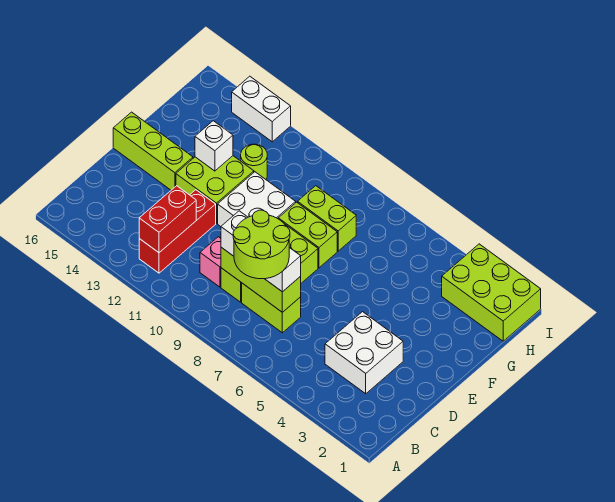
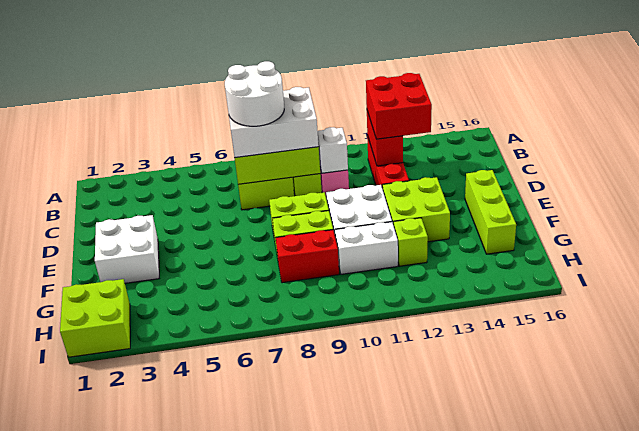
lime round brick B7:C8 level 4 -> white round brick B7:C8 level 4
none -> red brick B12:C13 level 3
white brick C3:D4 level 1 -> white brick E2:F3 level 1
white brick C7:C9 level 3 -> white brick B7:C9 level 3
lime brick E14:E16 level 1 -> lime brick E15:G15 level 1
white brick F13 level 2 -> white brick C10 level 2
lime brick G8:G9 level 1 -> red brick G8:G9 level 1
lime round brick G12 level 1 -> lime brick G12 level 1
lime brick H1:I3 level 1 -> lime brick H1:I2 level 1
white brick I13:I14 level 1 -> white brick G10:G11 level 1

